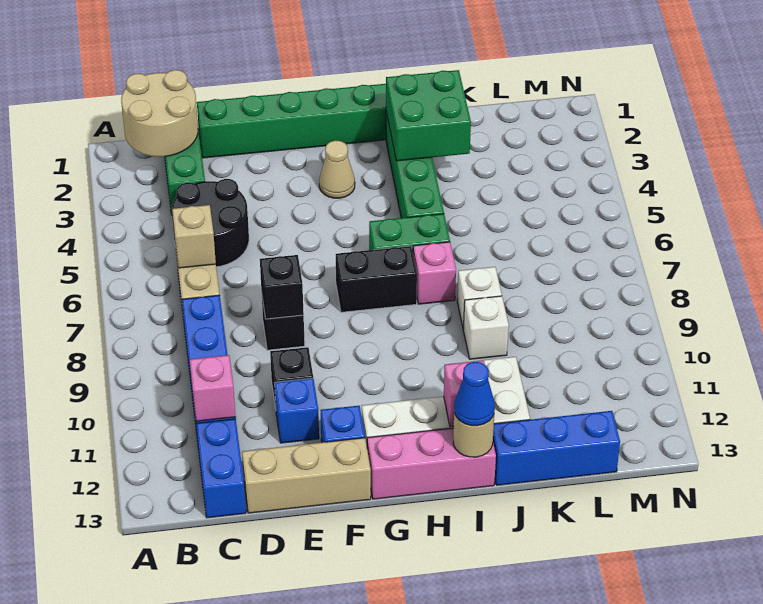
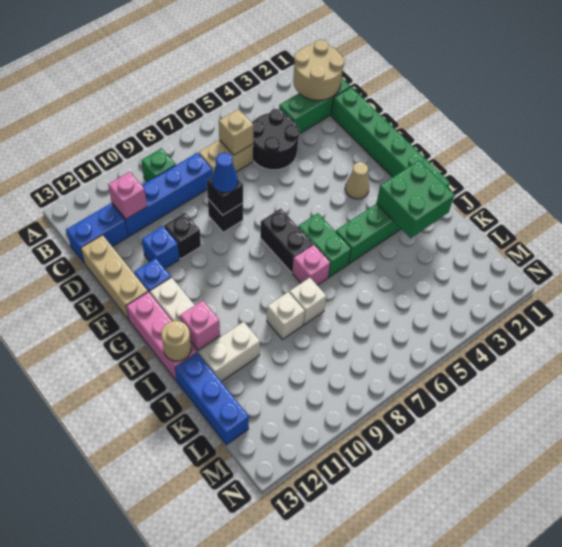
none -> green brick B9 level 1
blue cone I13 level 3 -> blue cone E8 level 3

